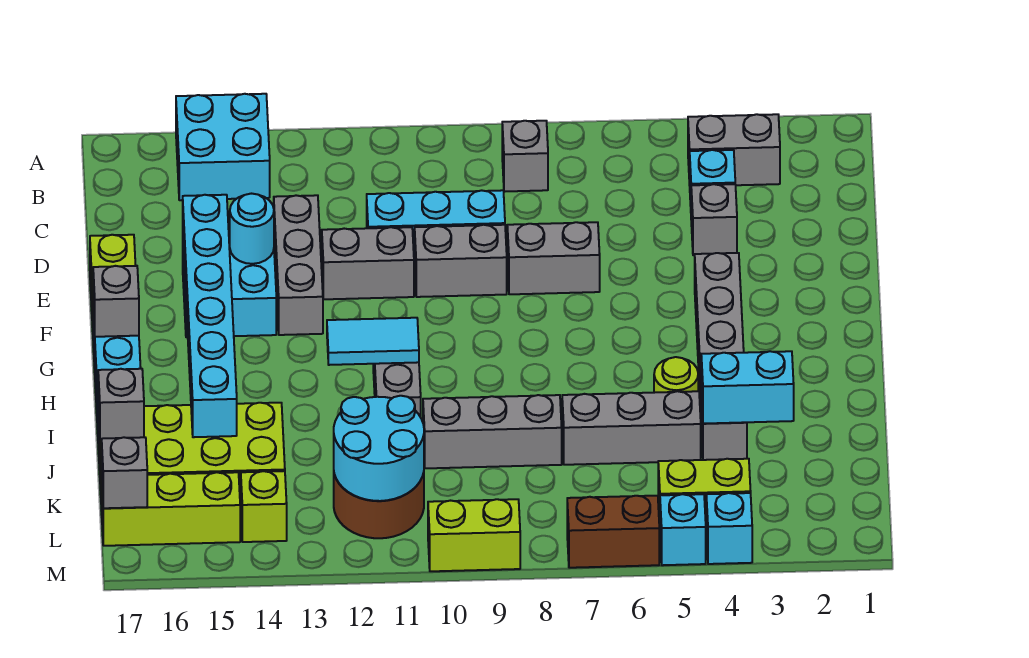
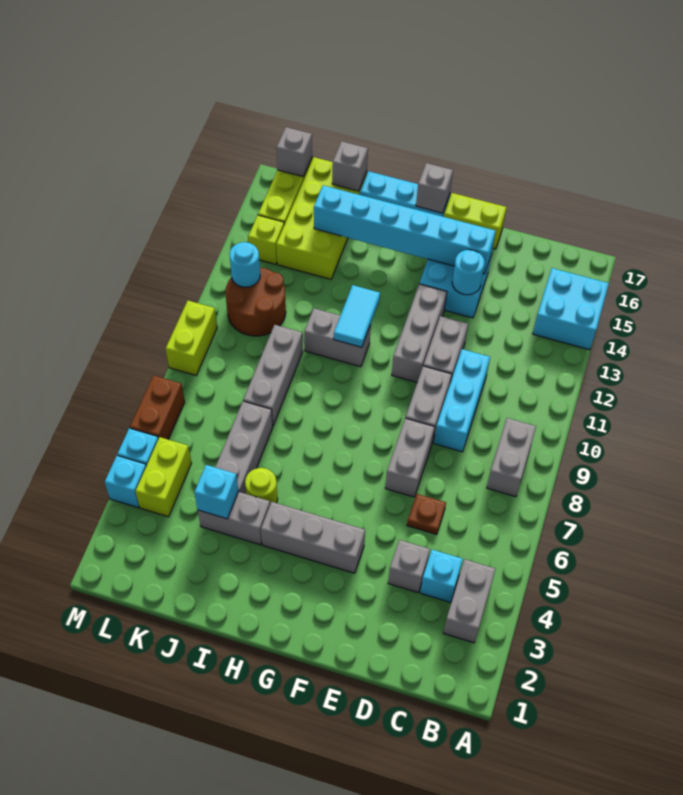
grey brick B8 level 1 -> grey brick B8:B9 level 1
none -> brown plate D6 level 1
grey brick D13:F13 level 1 -> grey brick F11:F13 level 1
cyan brick J3:J4 level 2 -> cyan brick J4 level 2
cyan round brick K11:L12 level 2 -> cyan round brick L12 level 2

